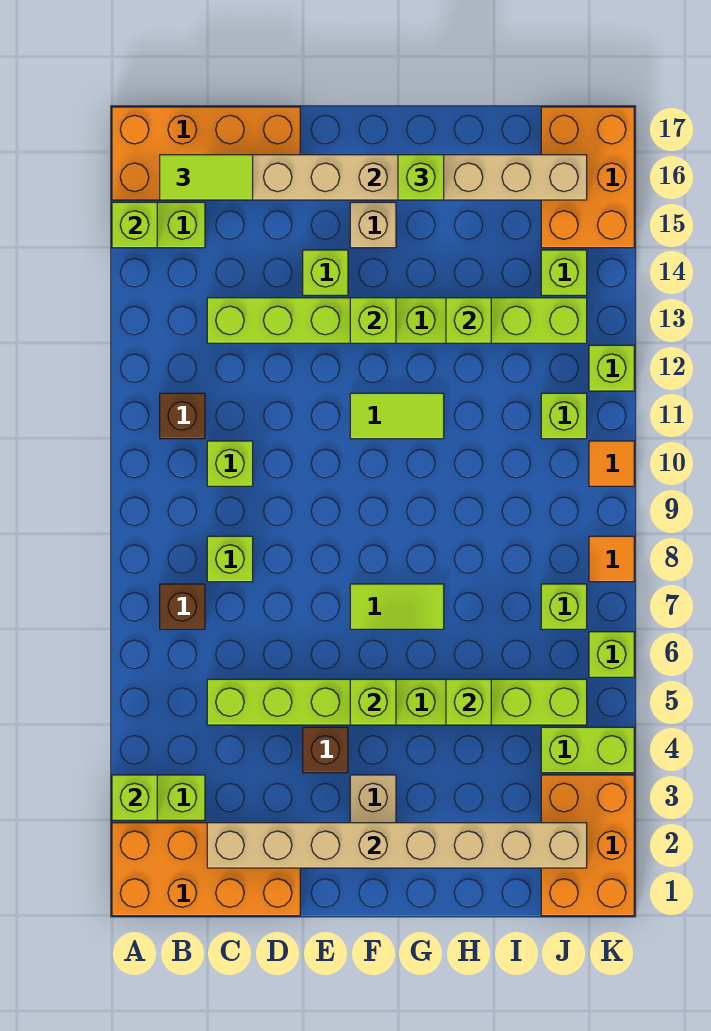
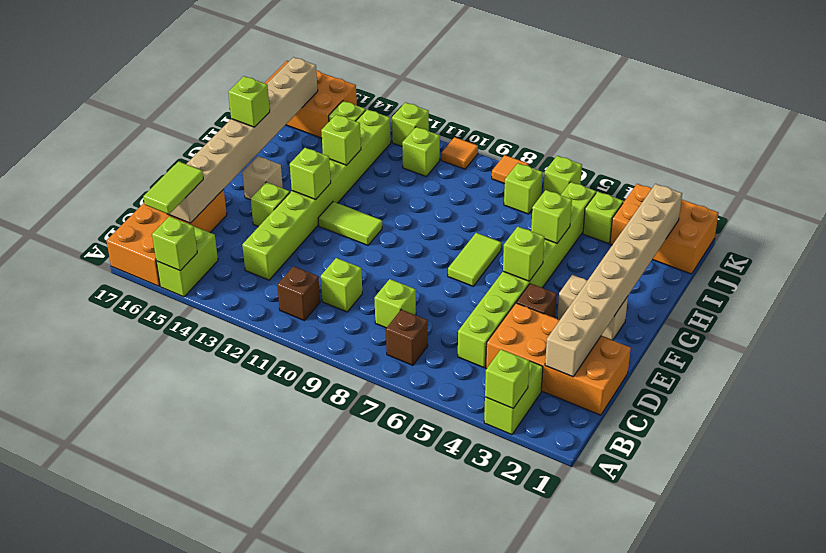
orange brick A1:D2 level 1 -> orange brick C1:D4 level 1
lime tile F11:G11 level 1 -> lime tile F11:F12 level 1
lime brick J4:K4 level 1 -> lime brick J4 level 1

